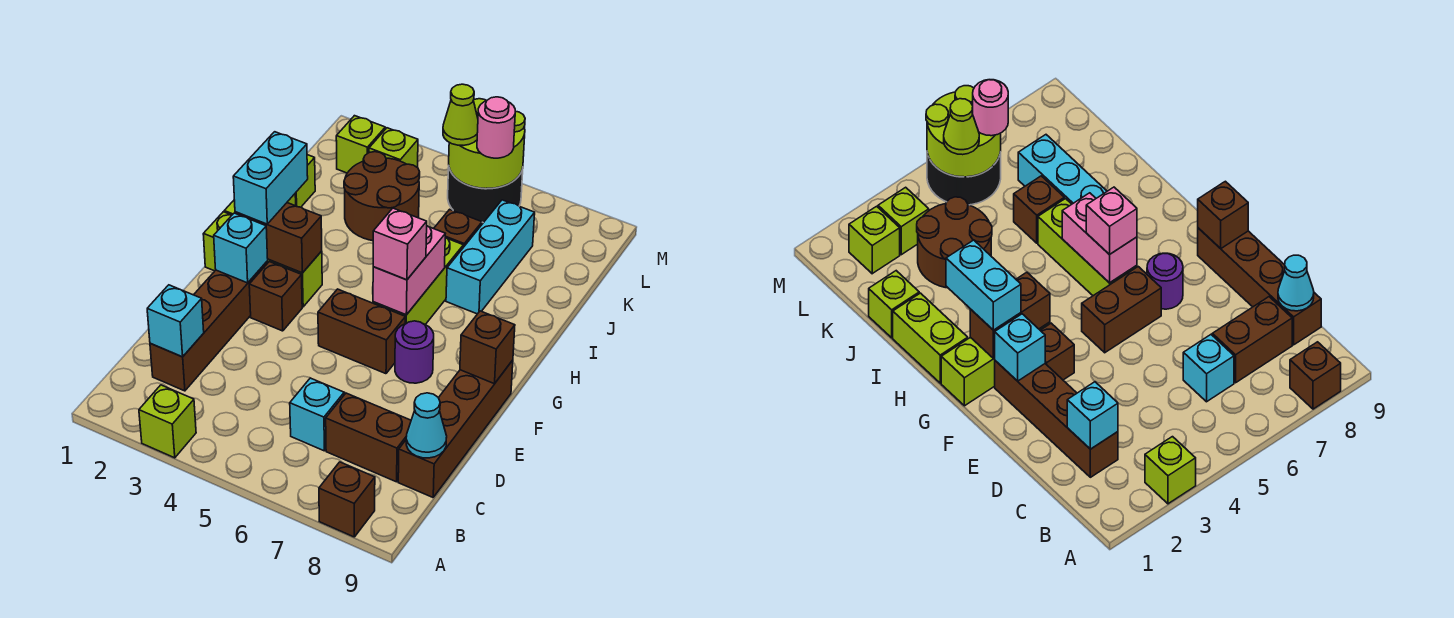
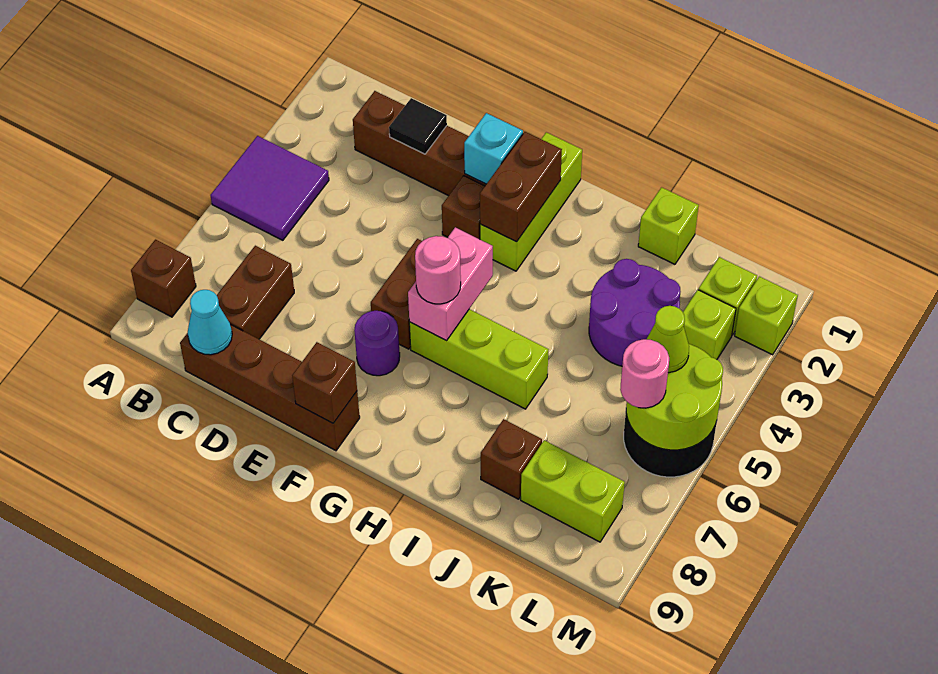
lime brick A3 level 1 -> lime brick M2 level 1
none -> purple tile A4:B5 level 1
cyan brick C2 level 2 -> none
cyan brick C6 level 1 -> none
none -> black tile D2 level 2
cyan brick G2:H2 level 3 -> none
pink brick G6:H6 level 2 -> pink brick G5:G6 level 2
pink brick G6 level 3 -> pink round brick G6 level 3
lime brick H1:I1 level 1 -> lime brick K8:L8 level 1
cyan brick I7:K7 level 1 -> none
brown round brick J3:K4 level 1 -> purple round brick J3:K4 level 1
brown brick J6 level 1 -> brown brick J8 level 1

